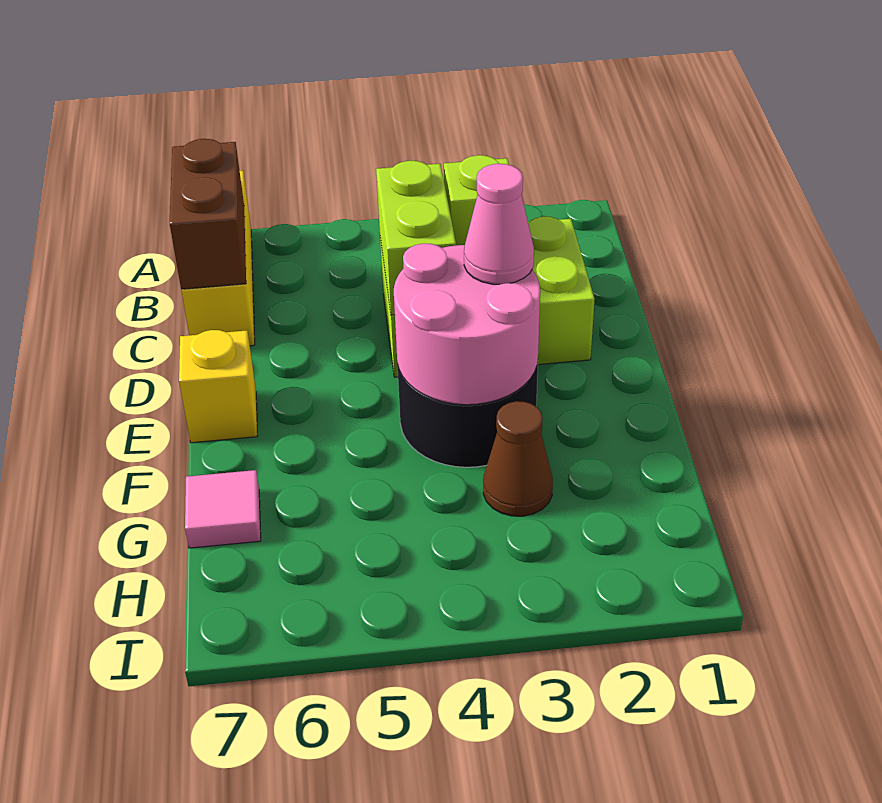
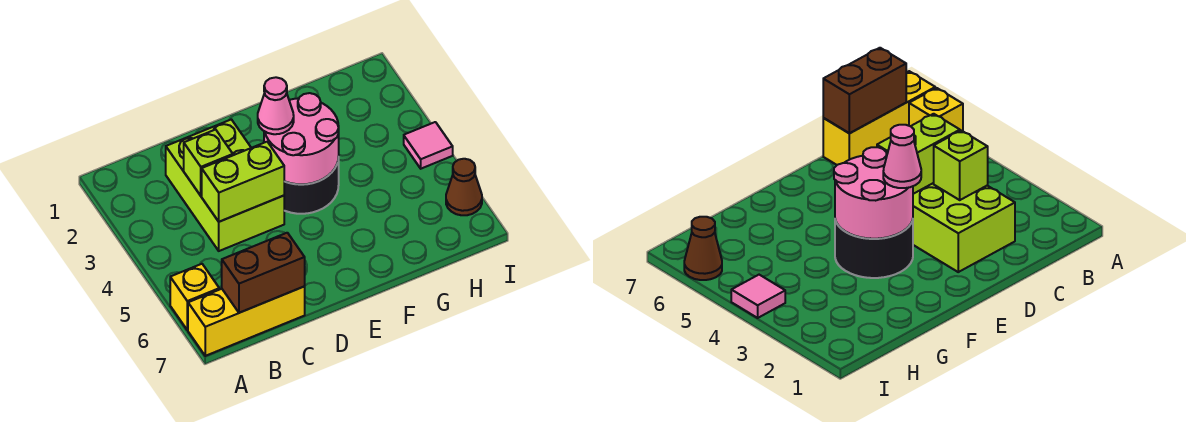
yellow brick E7 level 1 -> yellow brick A6 level 1
brown cone G3 level 1 -> brown cone I6 level 1
pink tile G7 level 1 -> pink tile I4 level 1

